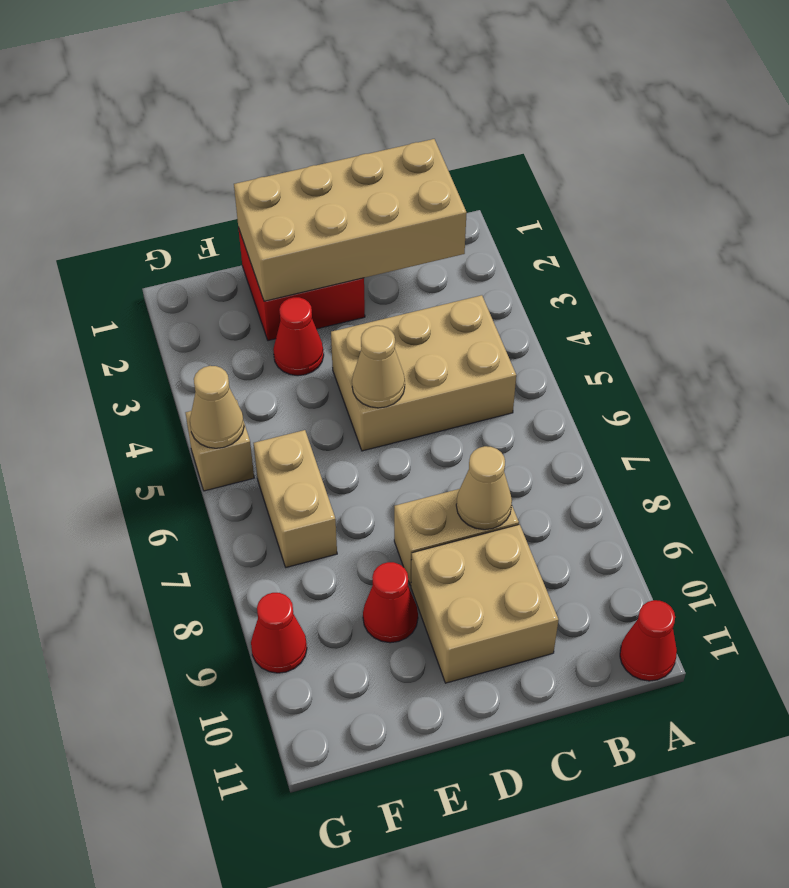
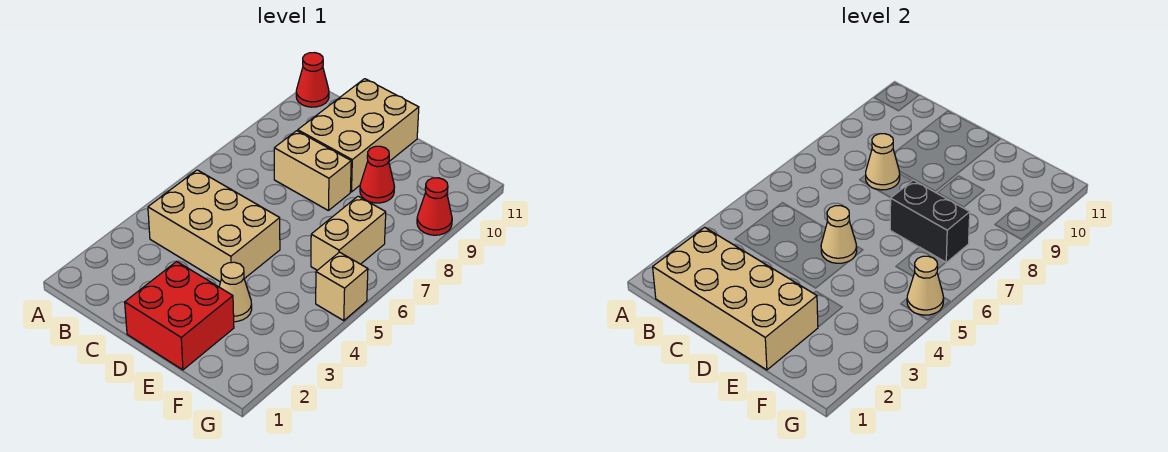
tan brick C9:D10 level 1 -> tan brick C9:D11 level 1
red cone E3 level 1 -> tan cone E3 level 1
none -> black brick E7:F7 level 2

